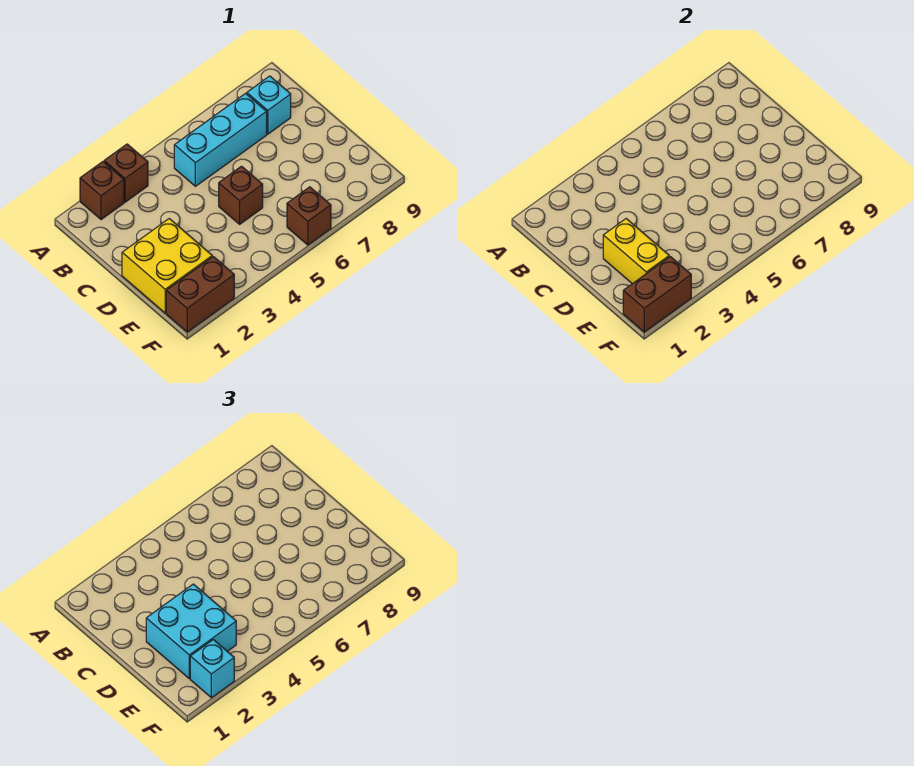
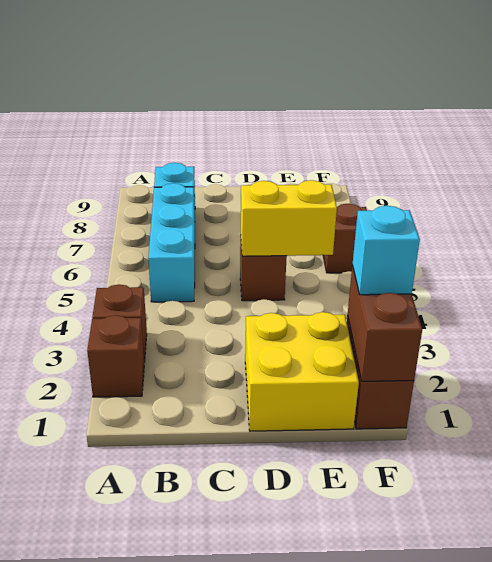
yellow brick D2:E2 level 2 -> yellow brick D5:E5 level 2
cyan brick D2:E3 level 3 -> none

